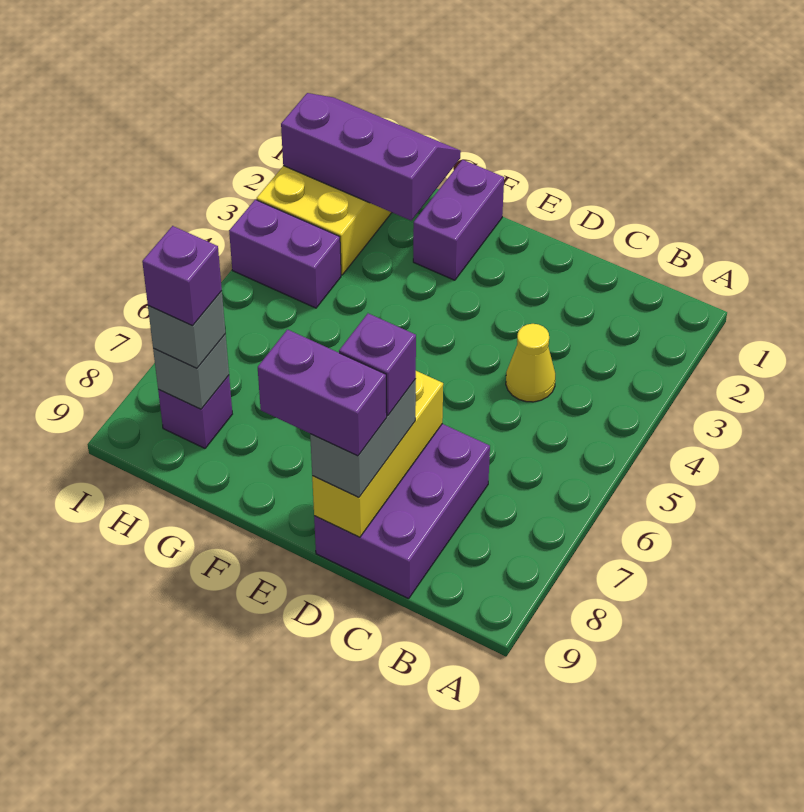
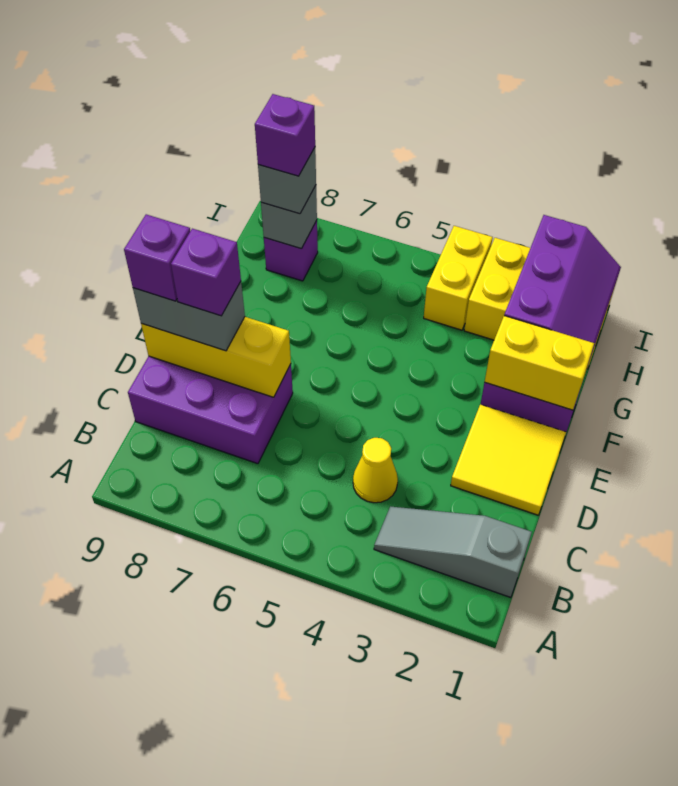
none -> grey slope B1:B3 level 1 top 1
none -> yellow tile D1:E2 level 1
purple brick D9:E9 level 4 -> purple brick D9 level 4
none -> yellow brick F1:F2 level 2
purple brick H4:I4 level 1 -> yellow brick H4:I4 level 1

